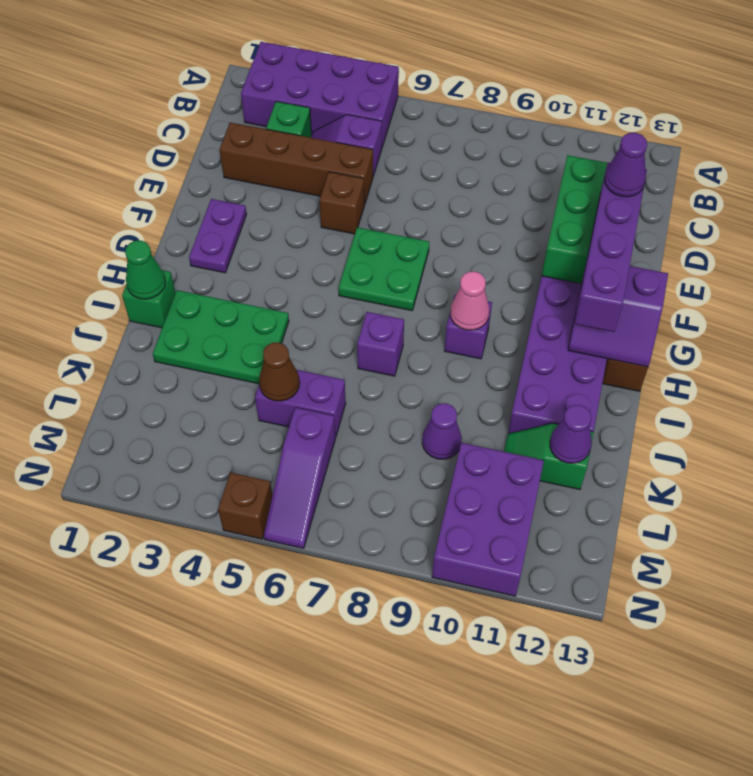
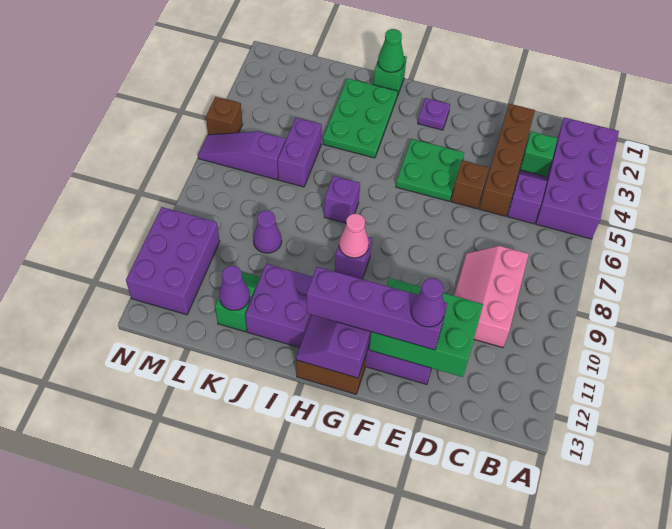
none -> pink slope C8:D10 level 1 top C
purple plate F2:G2 level 1 -> purple plate G2 level 1
green plate F6:G7 level 1 -> green plate F4:G5 level 1
brown cone K5 level 2 -> none
purple brick L10:N11 level 1 -> purple brick M10:N12 level 1

